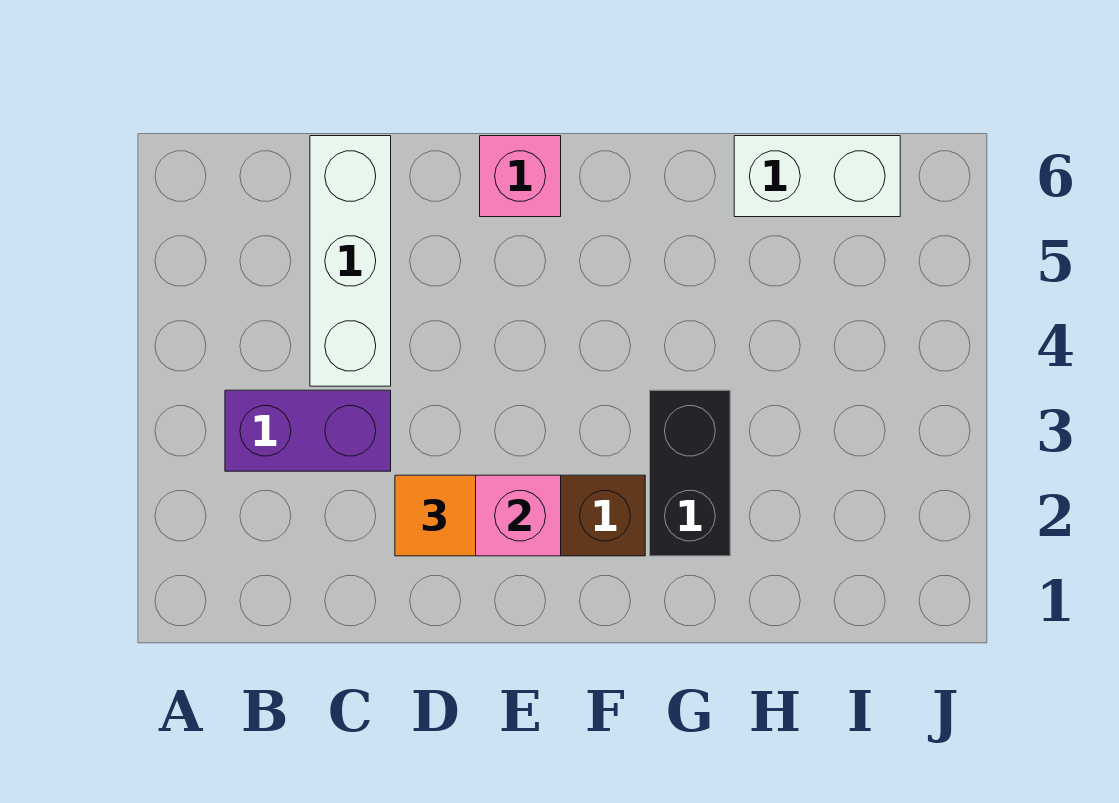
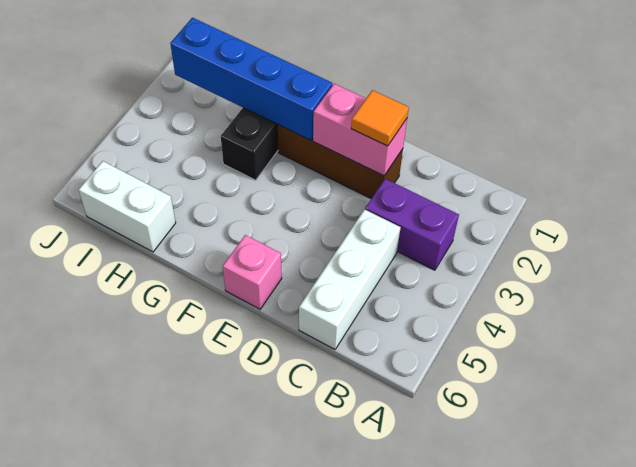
none -> blue brick F2:I2 level 2

